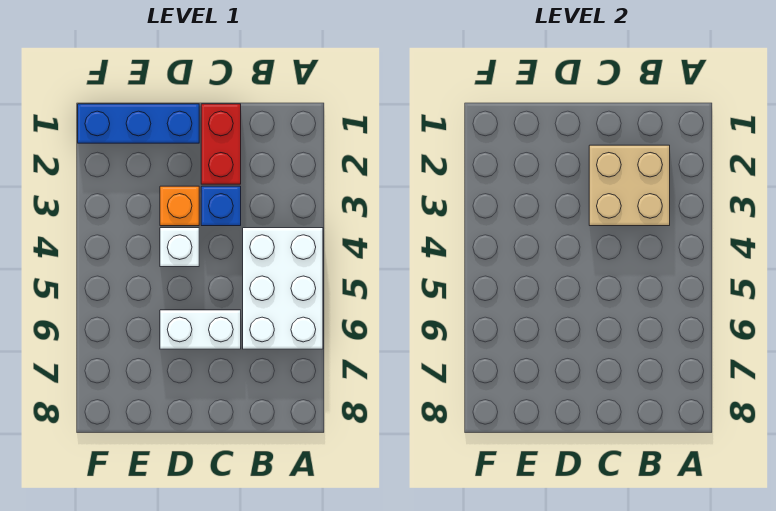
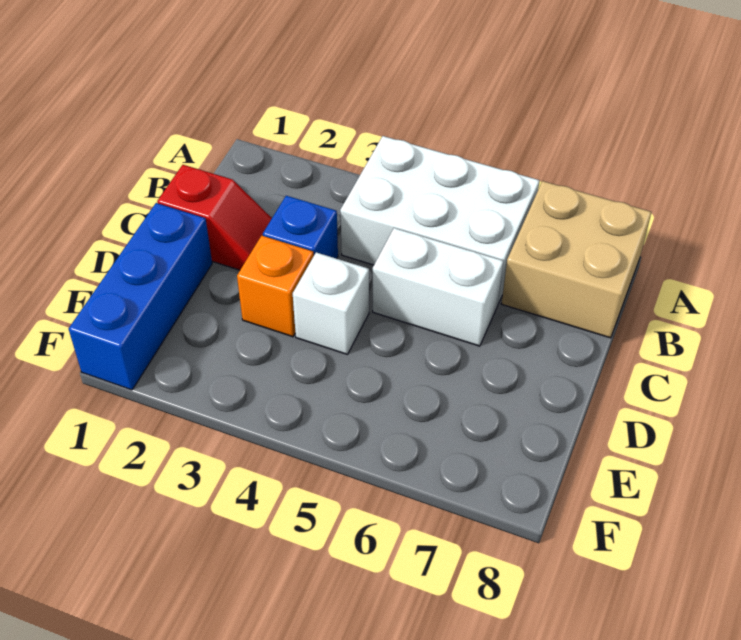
tan brick B2:C3 level 2 -> tan brick A7:B8 level 1
red brick C1:C2 level 1 -> red slope C1:C2 level 1 top 1
white brick C6:D6 level 1 -> white brick C5:C6 level 1

